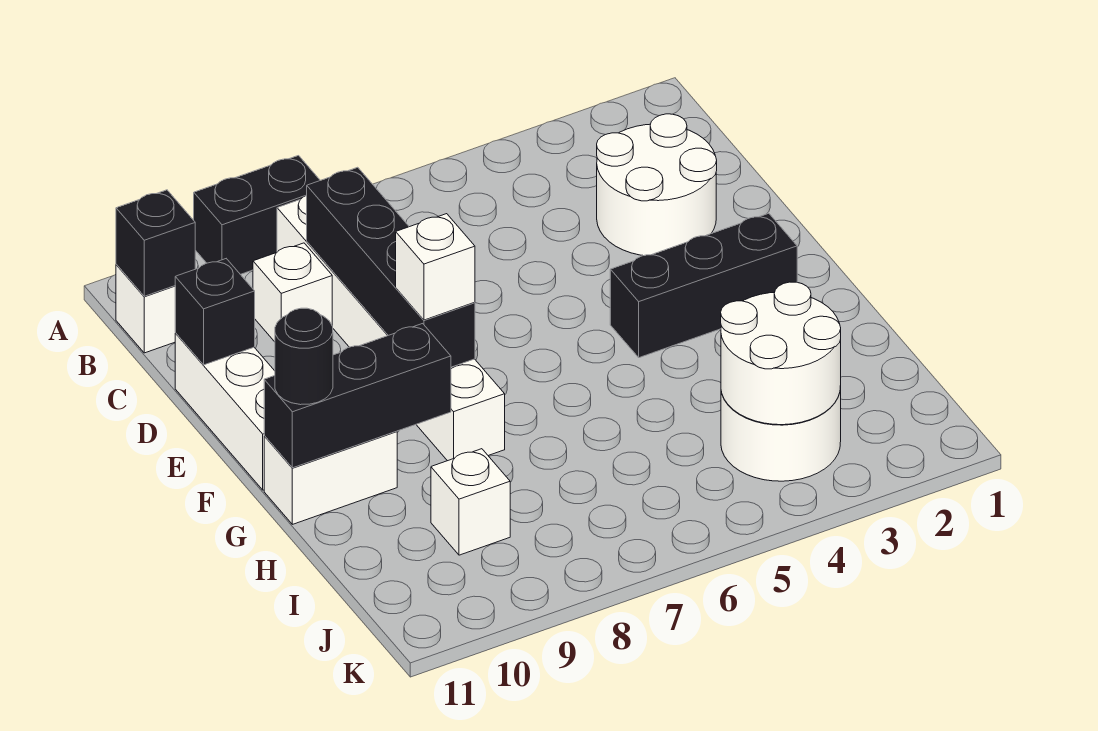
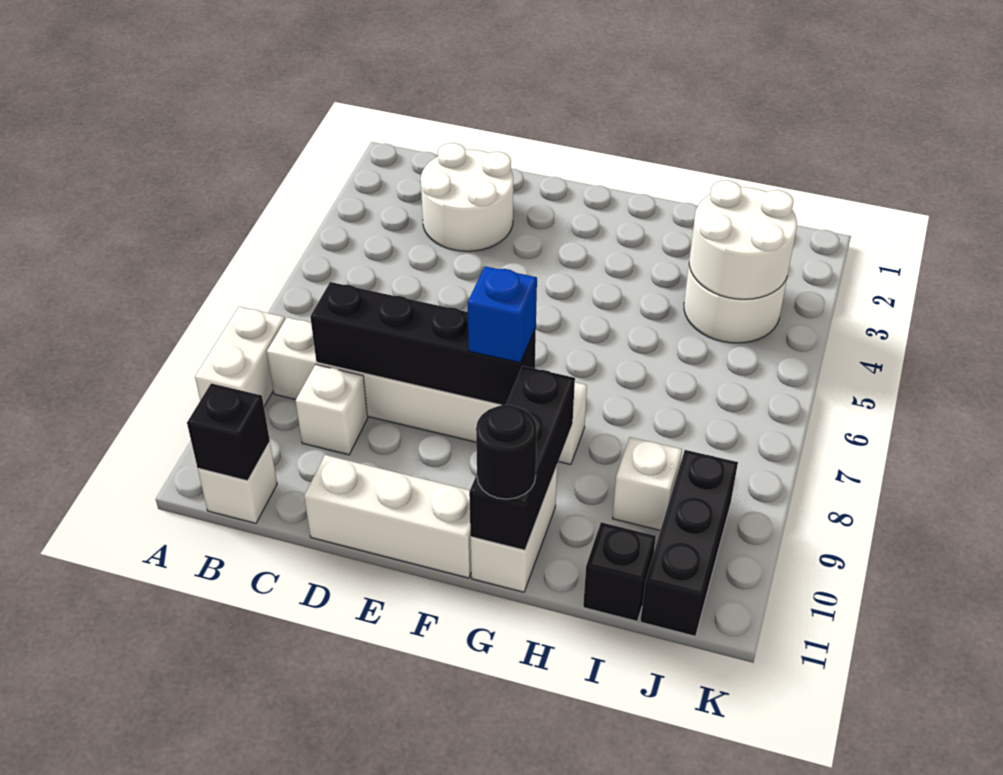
black brick A8:A9 level 1 -> white brick A8:A9 level 1
black brick D11 level 2 -> black brick I11 level 1
black brick F2:F4 level 1 -> black brick J9:J11 level 1
white brick F8 level 3 -> blue brick F8 level 3

